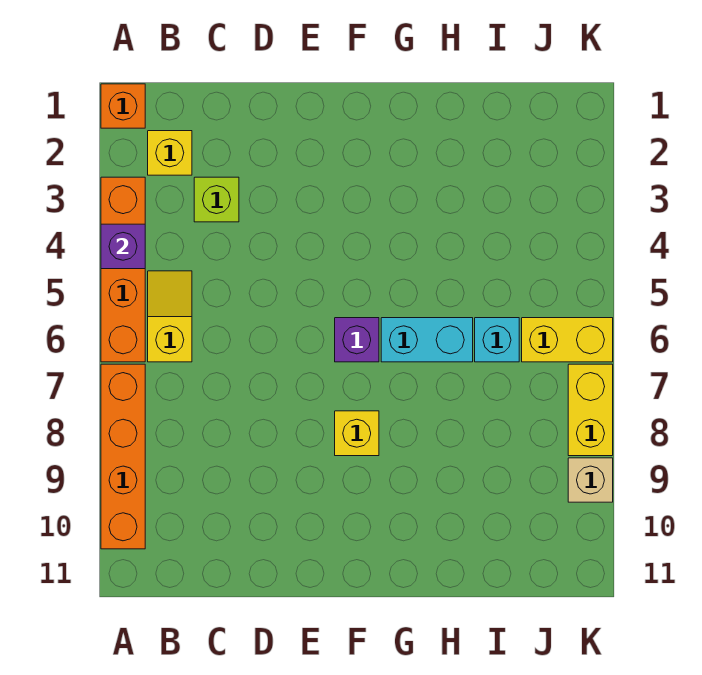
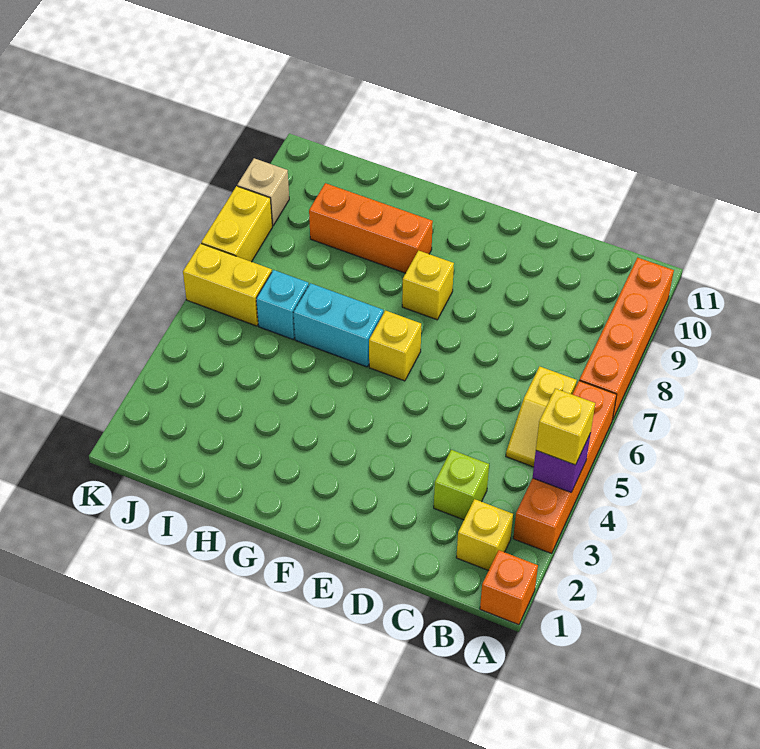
none -> yellow brick A4 level 3
purple brick F6 level 1 -> yellow brick F6 level 1
none -> orange brick G9:I9 level 1

